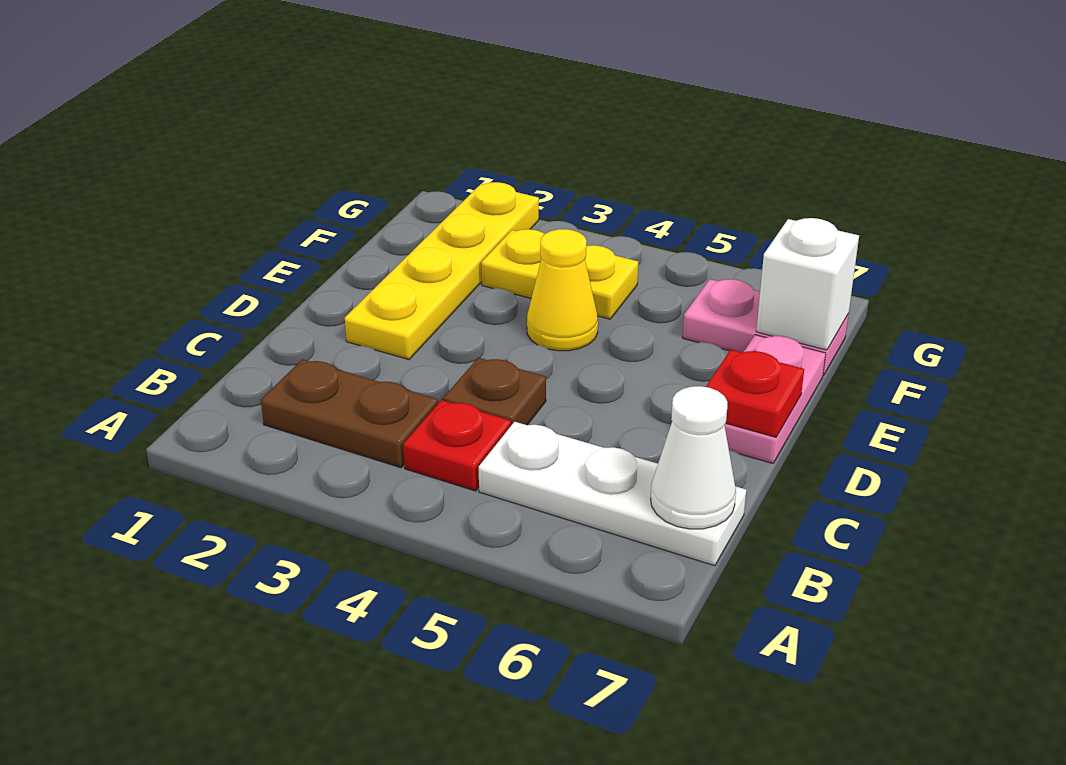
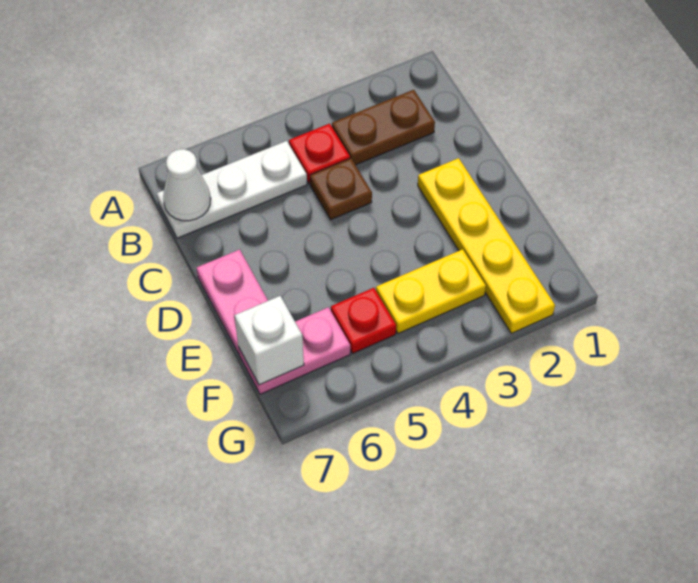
red plate D7 level 2 -> red plate F5 level 1
yellow cone E4 level 1 -> none

